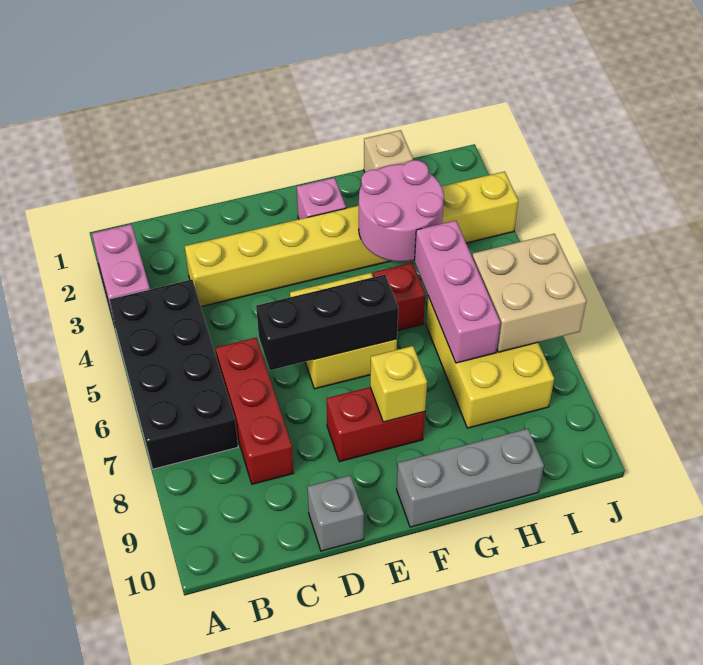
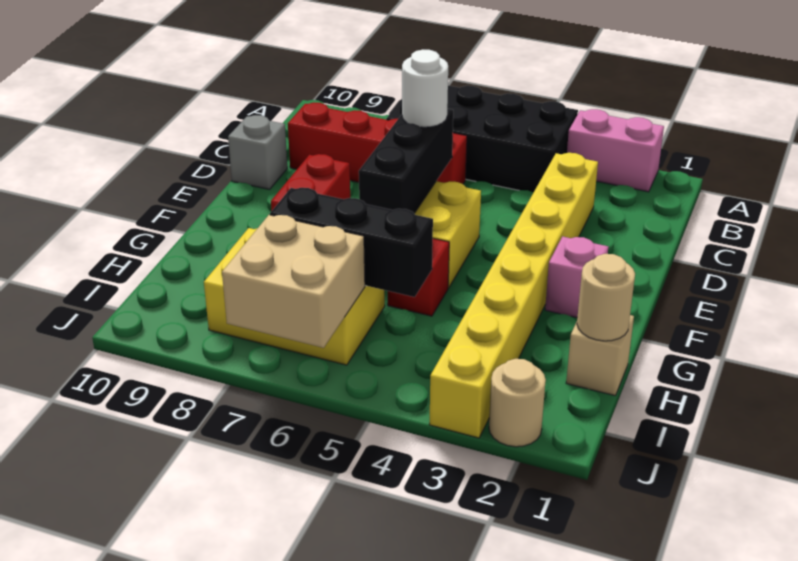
red brick C6:C8 level 1 -> red brick C6:C9 level 1
none -> white round brick D6 level 3
yellow brick F8 level 2 -> none
grey brick F10:H10 level 1 -> none
pink round brick G3:H4 level 2 -> none
none -> tan round brick H1 level 2
pink brick H5:H7 level 2 -> black brick H5:H7 level 2
none -> tan round brick J2 level 1

